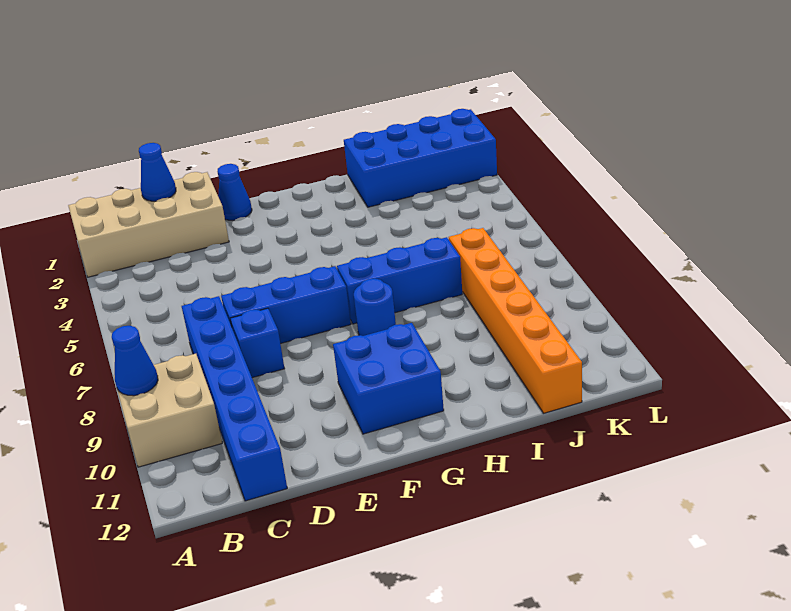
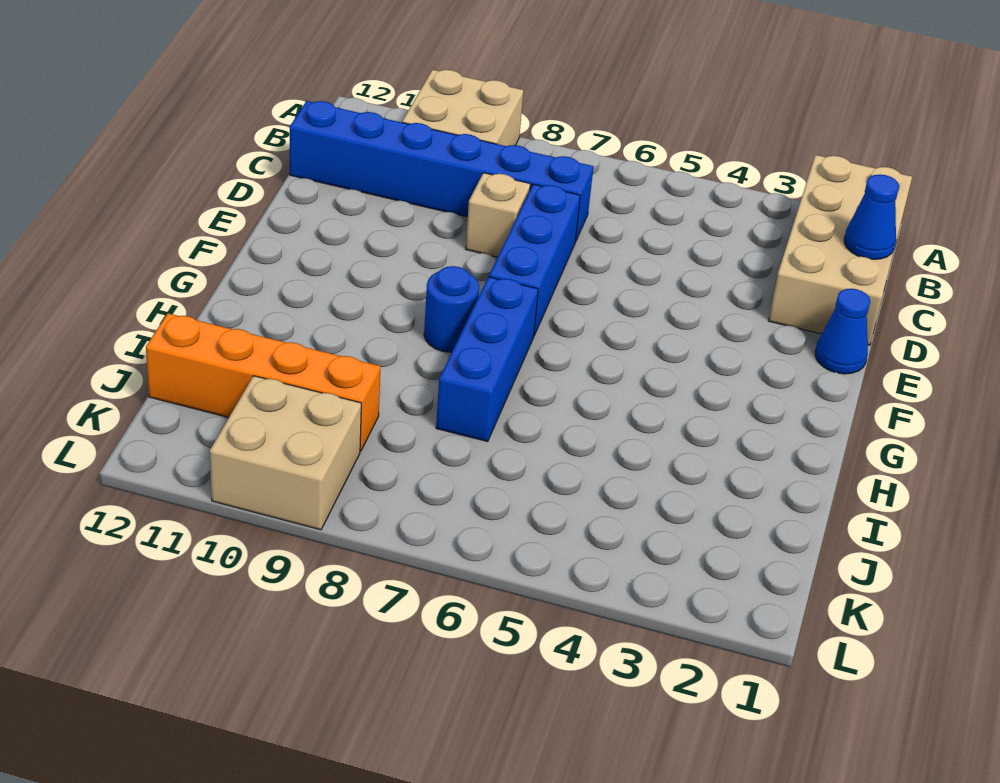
blue cone A9 level 2 -> none
blue brick D8 level 1 -> tan brick D8 level 1
blue brick F10:G11 level 1 -> none
blue brick I1:L2 level 1 -> none
orange brick J7:J12 level 1 -> orange brick J9:J12 level 1
none -> tan brick K9:L10 level 1

